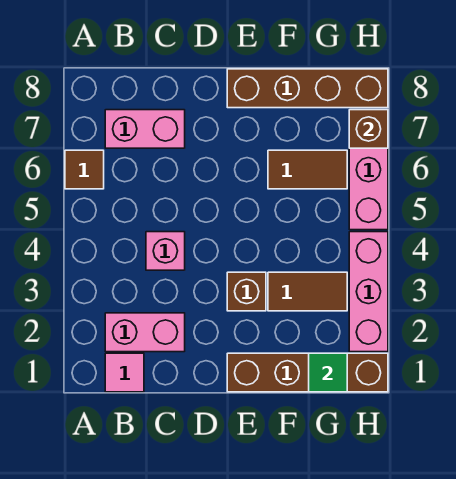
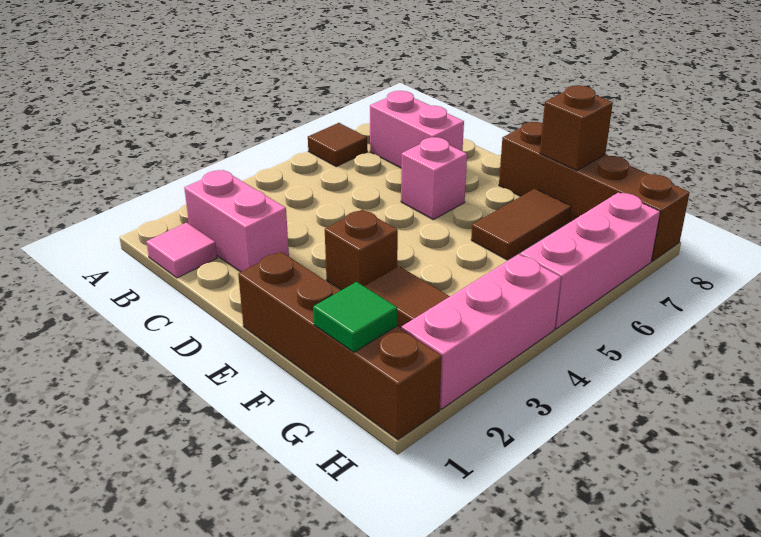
pink brick C4 level 1 -> pink brick D6 level 1
brown tile F6:G6 level 1 -> brown tile F6:F7 level 1
brown brick H7 level 2 -> brown brick F8 level 2

